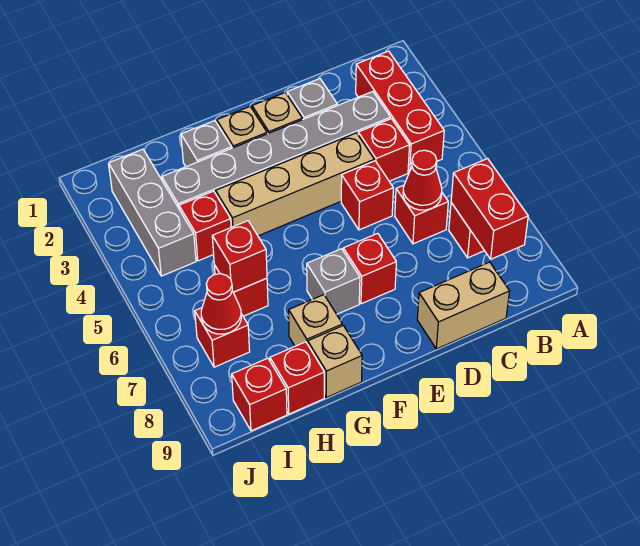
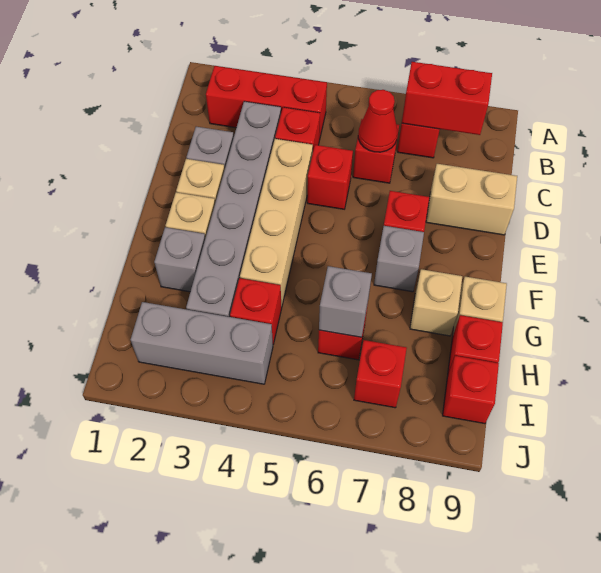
tan brick C9:D9 level 1 -> tan brick D8:D9 level 1
red brick H6 level 2 -> grey brick H6 level 2
red cone I7 level 2 -> none

